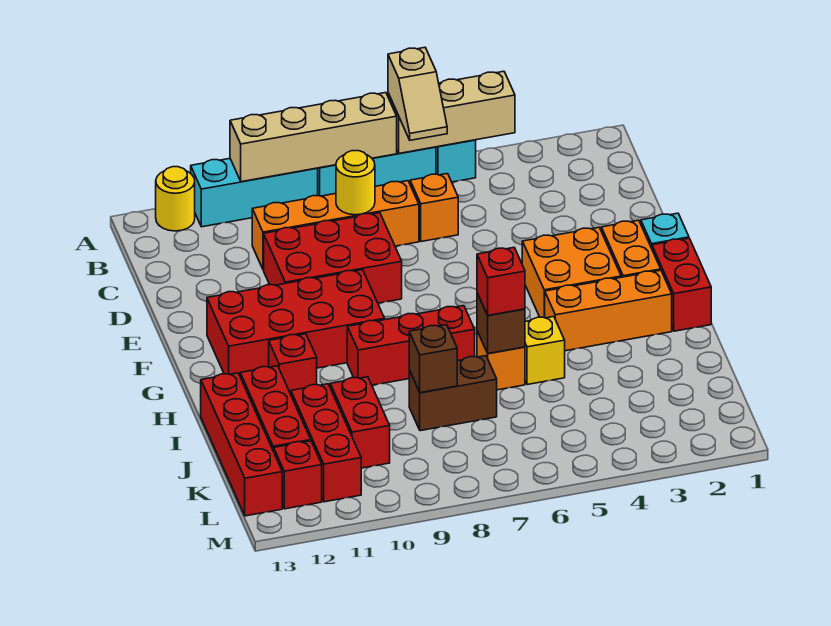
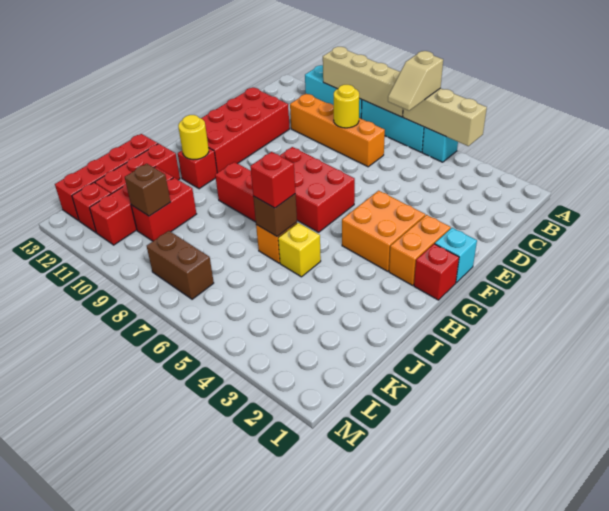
yellow round brick A12 level 1 -> yellow round brick H11 level 2
orange brick C6 level 1 -> none
red brick D8:E10 level 1 -> red brick F6:G8 level 1
red brick F9:G12 level 1 -> red brick D11:G12 level 1
red brick G1:H1 level 1 -> red brick G1 level 1
orange brick H2:H4 level 1 -> none
brown brick J7:J8 level 1 -> brown brick L7:L8 level 1
brown brick J8 level 2 -> brown brick K10 level 2

